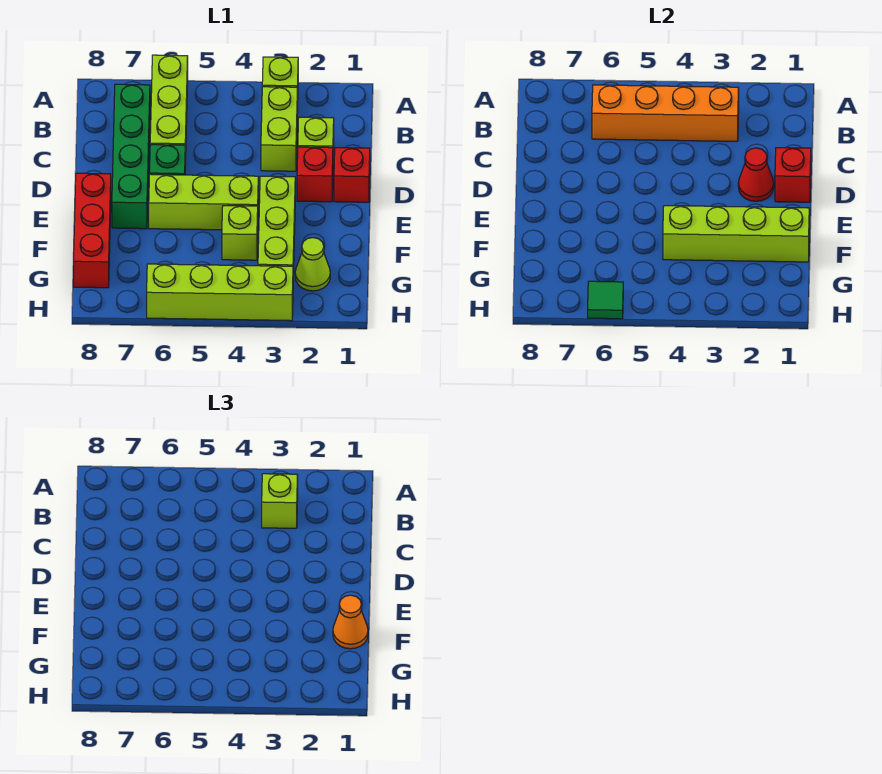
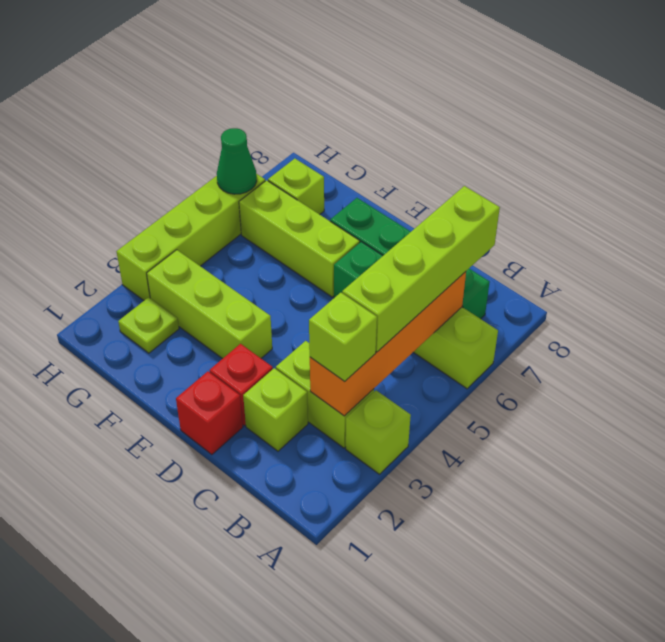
red brick D1 level 2 -> none
red cone D2 level 2 -> none
lime brick E4:E6 level 1 -> lime brick E6:G6 level 1
red brick E8:G8 level 1 -> none
lime brick F1:F4 level 2 -> lime brick B4:B7 level 3
orange cone F1 level 3 -> none
lime brick F4 level 1 -> lime brick G7 level 1
lime cone G2 level 1 -> lime plate G2 level 1
green tile H6 level 2 -> green cone H6 level 2

